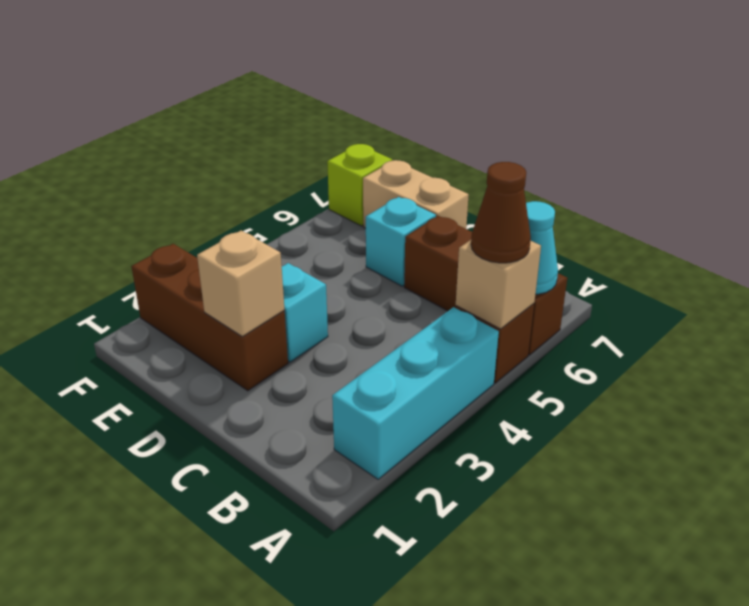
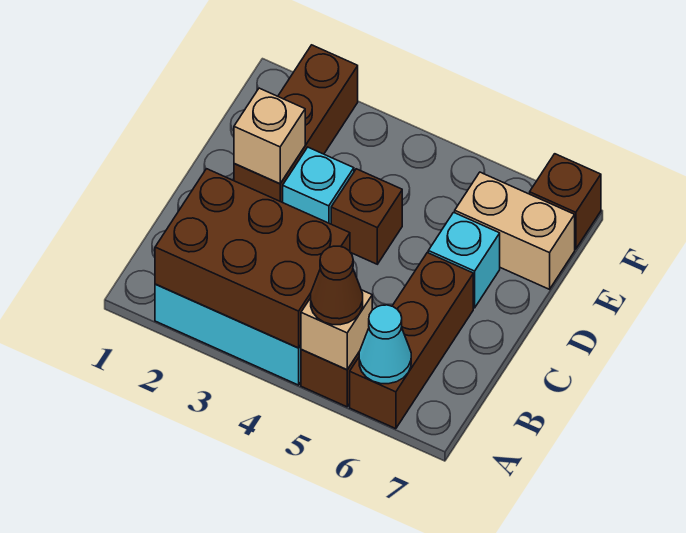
none -> brown brick A2:B4 level 2
none -> brown brick D4 level 1
tan brick D7:E7 level 1 -> tan brick E6:E7 level 1
lime brick F7 level 1 -> brown brick F7 level 1

